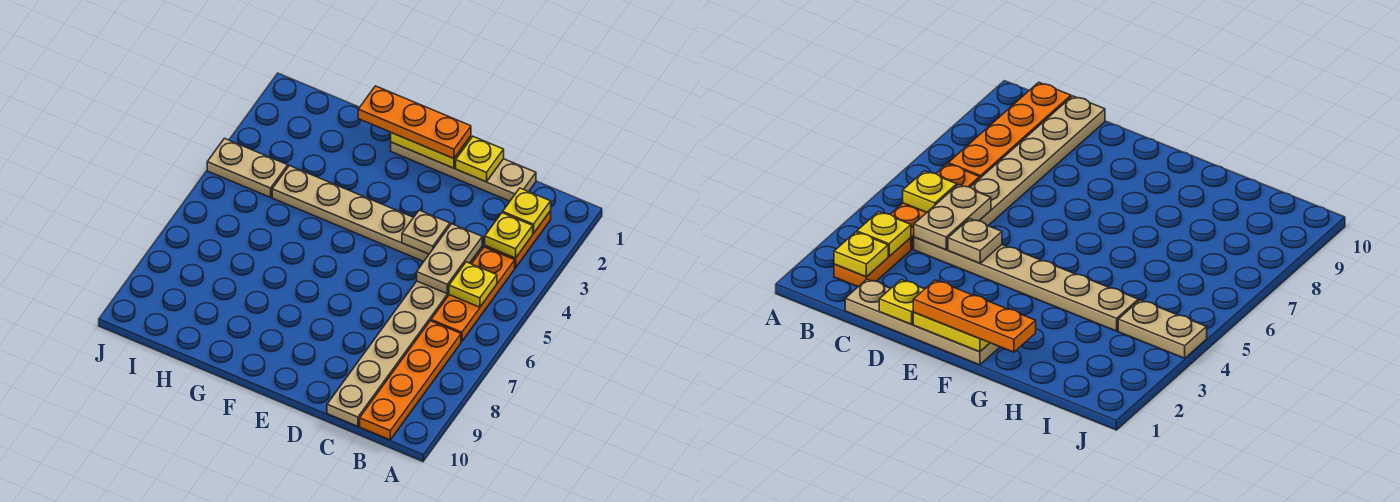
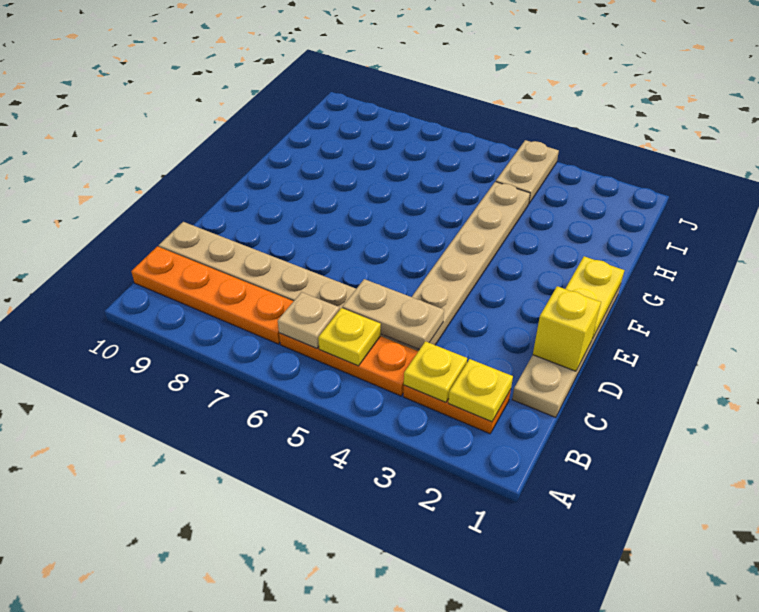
yellow plate D1 level 2 -> yellow brick D1 level 2
tan plate D4 level 2 -> tan plate B6 level 2
orange plate E1:G1 level 3 -> none

